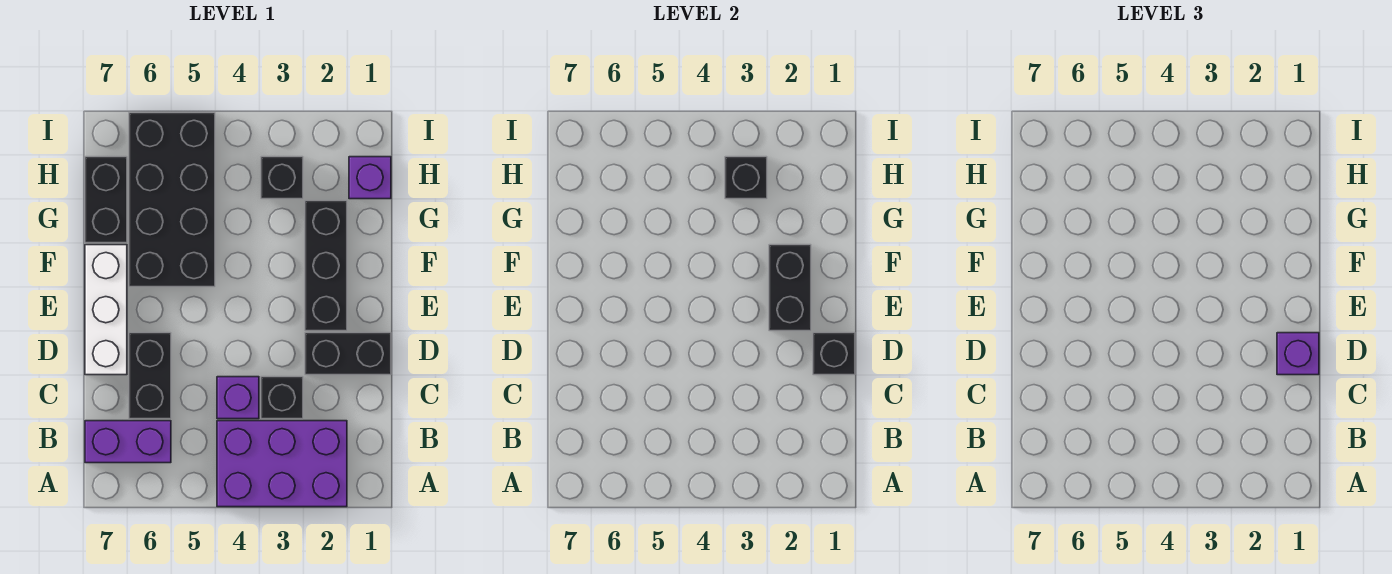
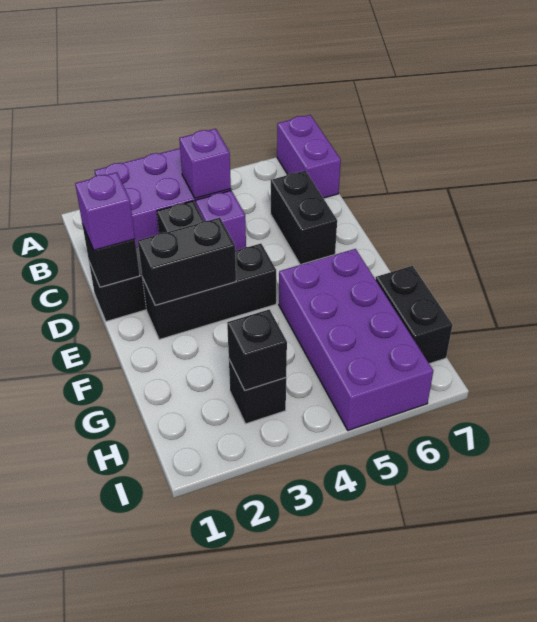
purple brick B6:B7 level 1 -> purple brick A7:B7 level 1
white brick D7:F7 level 1 -> none
black brick E2:G2 level 1 -> black brick E2:E4 level 1
black brick E2:F2 level 2 -> black brick E2:E3 level 2
black brick F5:I6 level 1 -> purple brick F5:I6 level 1
purple brick H1 level 1 -> purple brick B4 level 2

